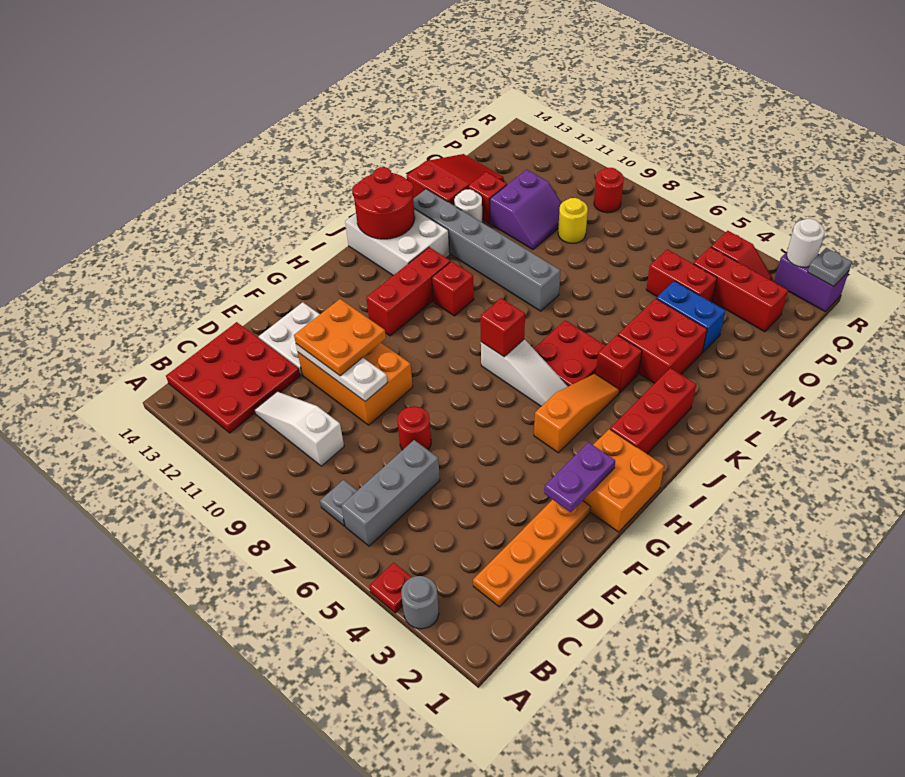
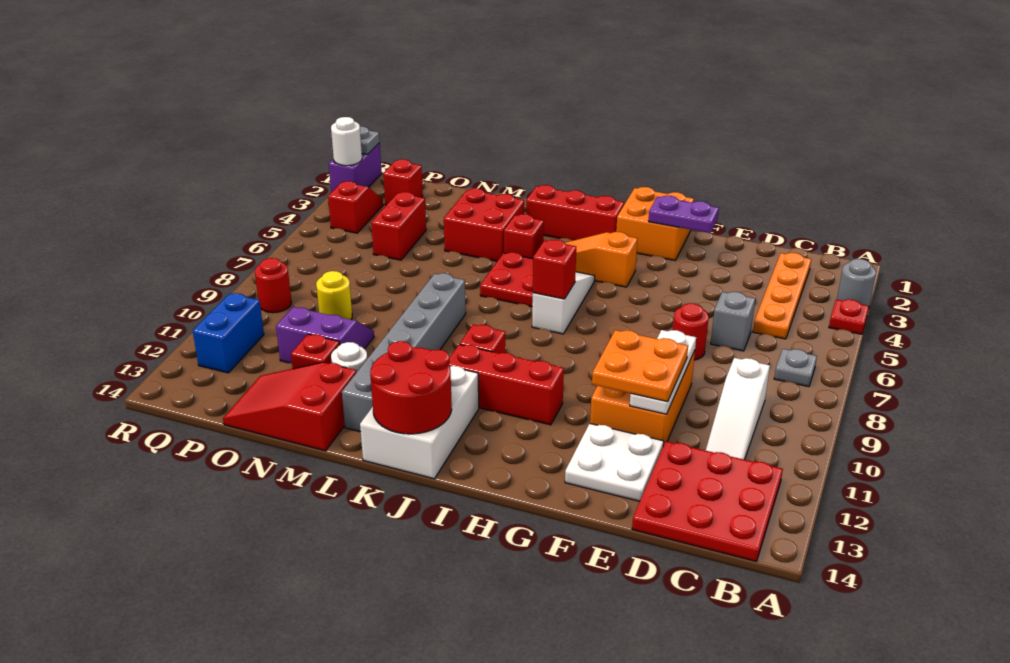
grey brick B6:D6 level 1 -> grey brick D6 level 1
orange plate C2:F2 level 1 -> orange plate C2:C5 level 1
blue brick N3:N4 level 1 -> blue brick Q11:Q12 level 1
red brick P2:P4 level 1 -> red brick P2 level 1

